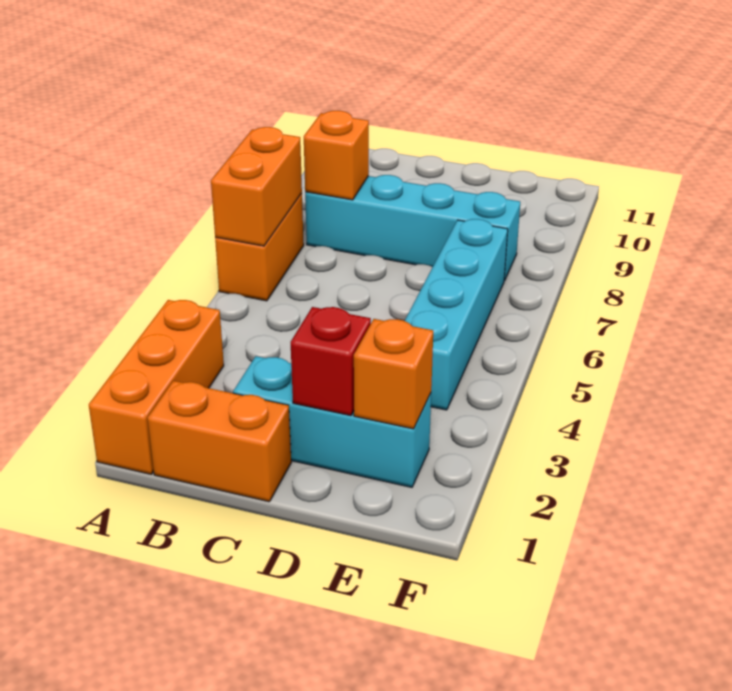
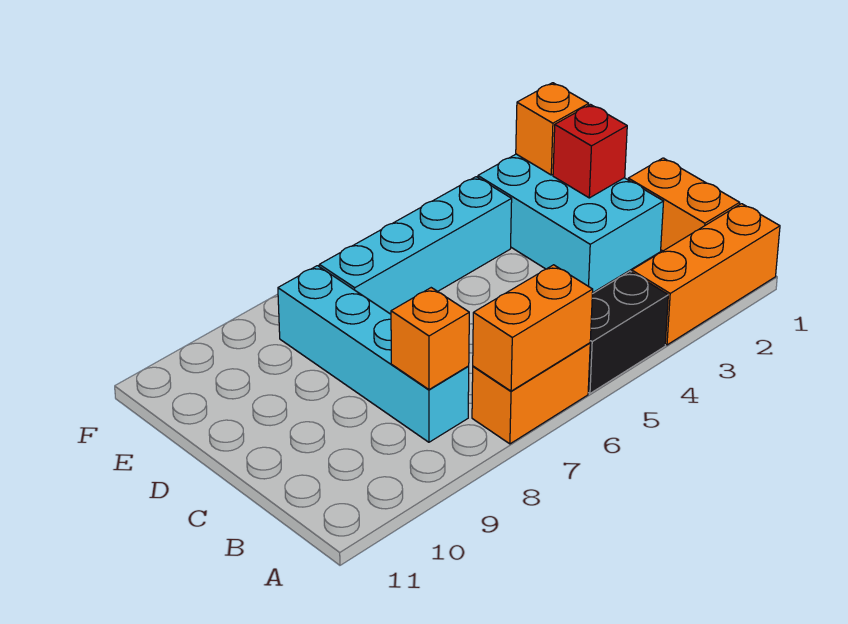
none -> black brick A4:A5 level 1
cyan brick C2:E2 level 1 -> cyan brick C2:E3 level 1

